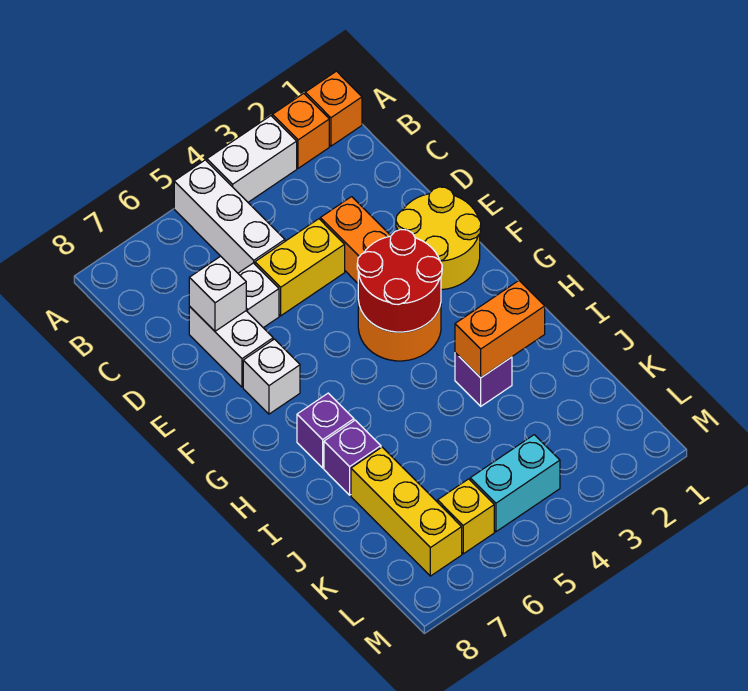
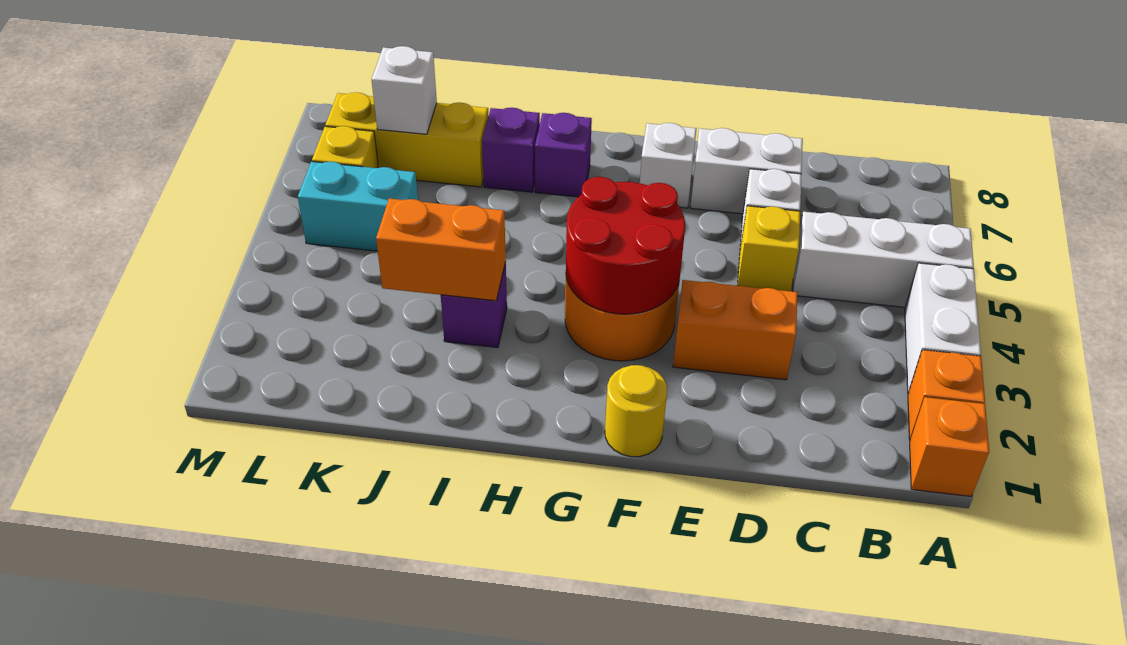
yellow brick D4:D5 level 1 -> yellow brick D5 level 1
white brick D7 level 2 -> white brick K7 level 2
yellow round brick E1:F2 level 1 -> yellow round brick F1 level 1
orange brick I2:I3 level 2 -> orange brick I3:J3 level 2
cyan brick L4:L5 level 1 -> cyan brick K5:L5 level 1

